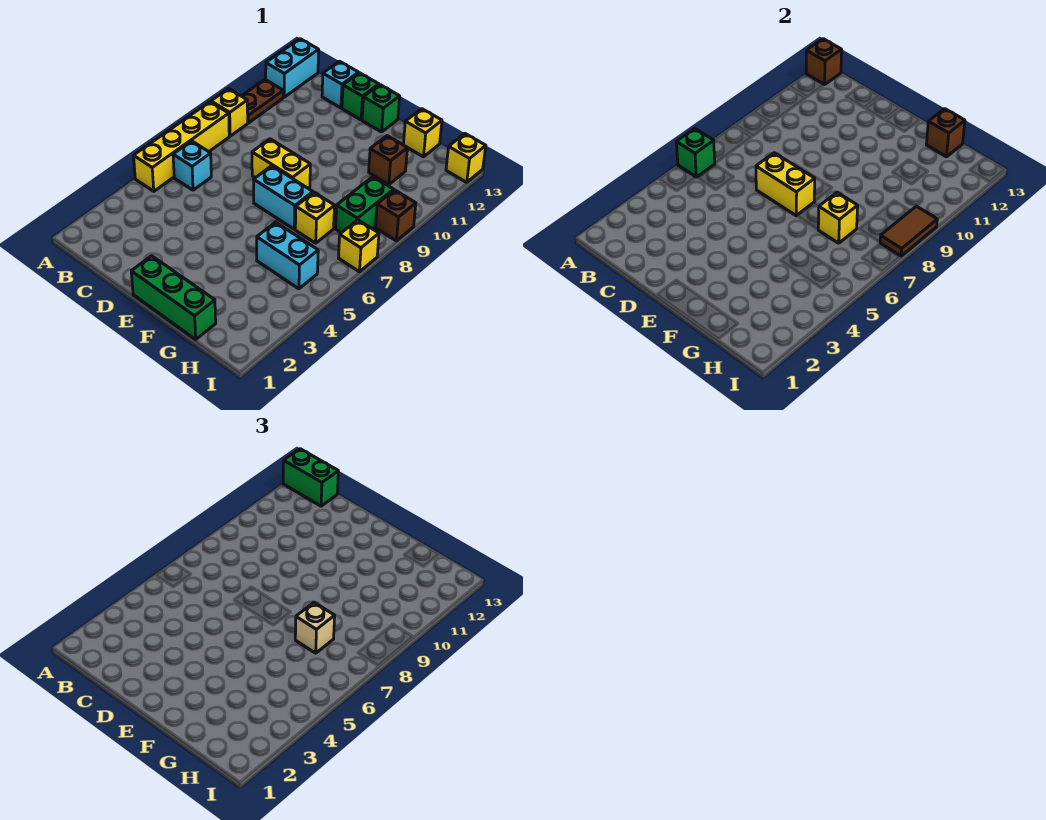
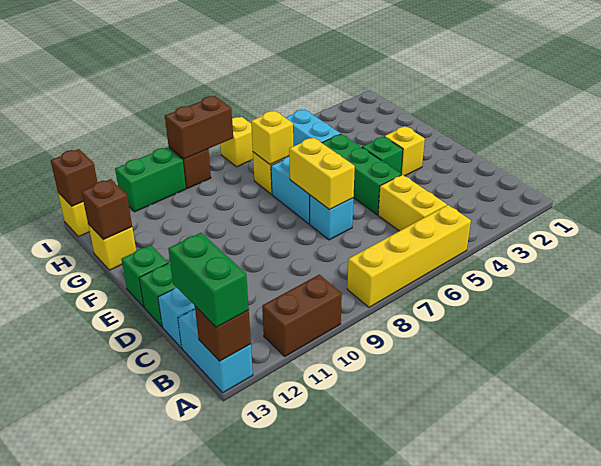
green brick A6 level 2 -> green brick E4 level 1
yellow brick A9 level 1 -> yellow brick E3 level 1
brown plate A10:A11 level 1 -> brown brick A10:A11 level 1
cyan brick A12:A13 level 1 -> cyan brick A13:B13 level 1
cyan brick B6 level 1 -> cyan brick D7 level 1
yellow brick D8:E8 level 1 -> yellow brick B5:C5 level 1
green brick E1:G1 level 1 -> green brick D5:F5 level 1
tan brick G7 level 3 -> none
brown brick G11 level 1 -> brown brick I13 level 2
green brick H8:H9 level 1 -> green brick I10:I11 level 1
brown tile I8:I9 level 2 -> brown brick I8:I9 level 2

